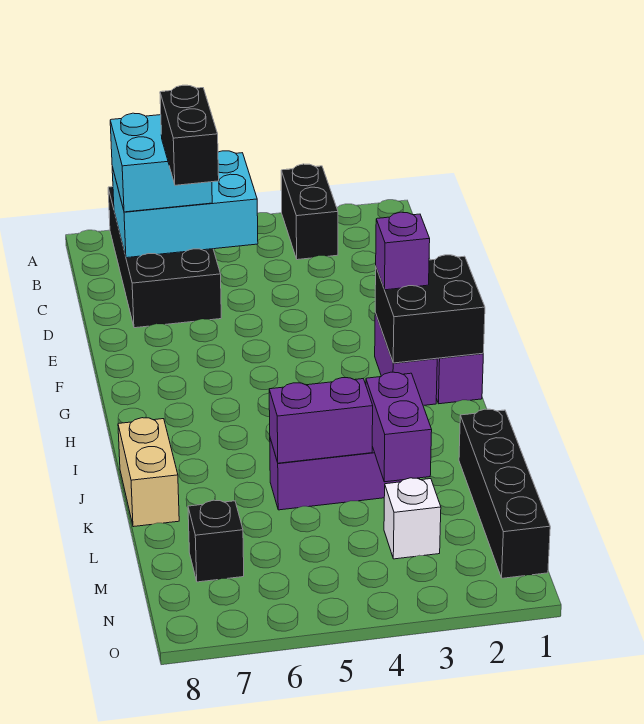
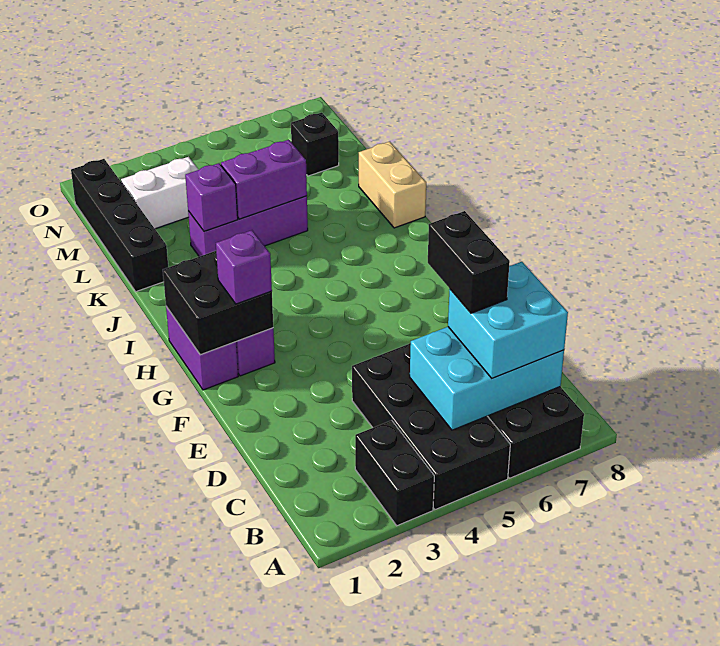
none -> black brick A4:D5 level 1
purple brick K3:L3 level 2 -> purple brick K3 level 2
white brick M3 level 1 -> white brick M2:M3 level 1

